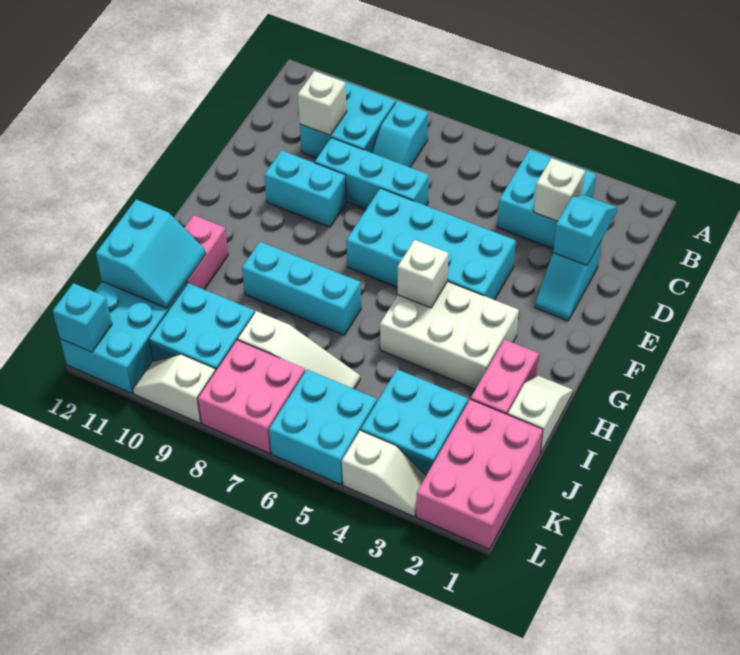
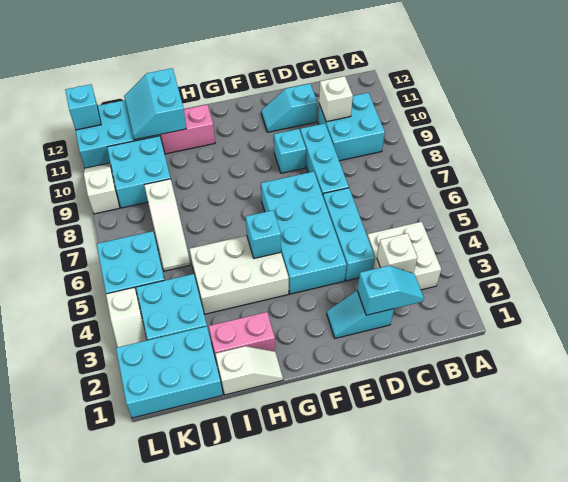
cyan brick B3:C4 level 1 -> white brick B3:C4 level 1
cyan slope B8:C8 level 1 top B -> cyan slope D11:E11 level 1 top D
cyan brick E9:E10 level 1 -> cyan brick E9 level 1
white brick G3:H5 level 1 -> white brick G4:I5 level 1
white brick G5 level 2 -> cyan brick G5 level 2
cyan brick H7:H9 level 1 -> cyan brick D4:D6 level 1
cyan slope I11:J12 level 2 top 12 -> cyan slope I11:J12 level 2 top I
pink brick J1:L2 level 1 -> cyan brick J1:L2 level 1
pink brick K7:L8 level 1 -> none

